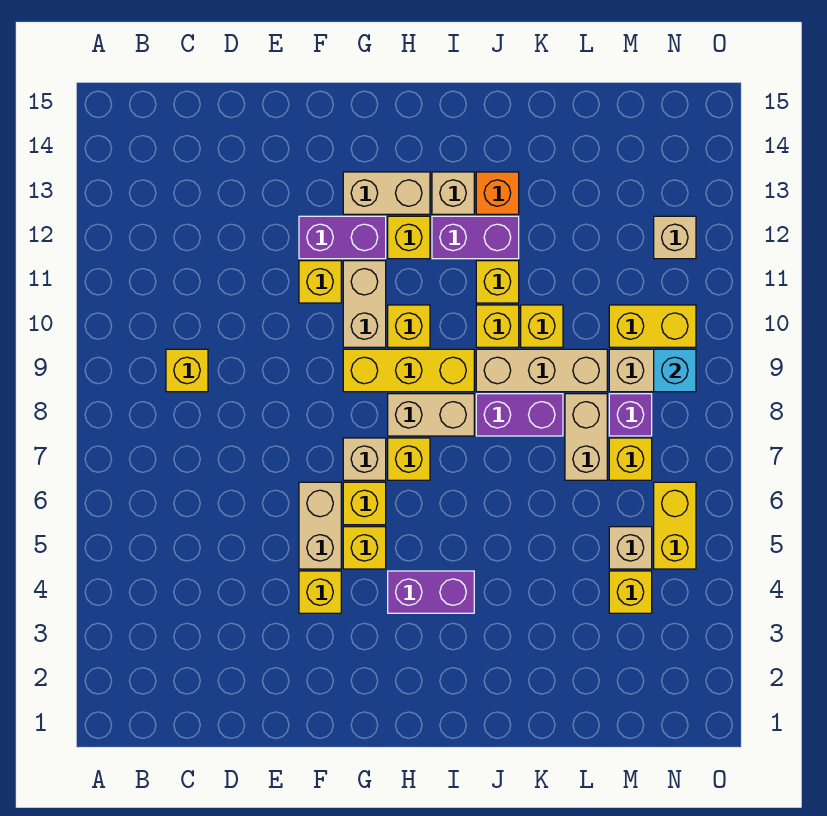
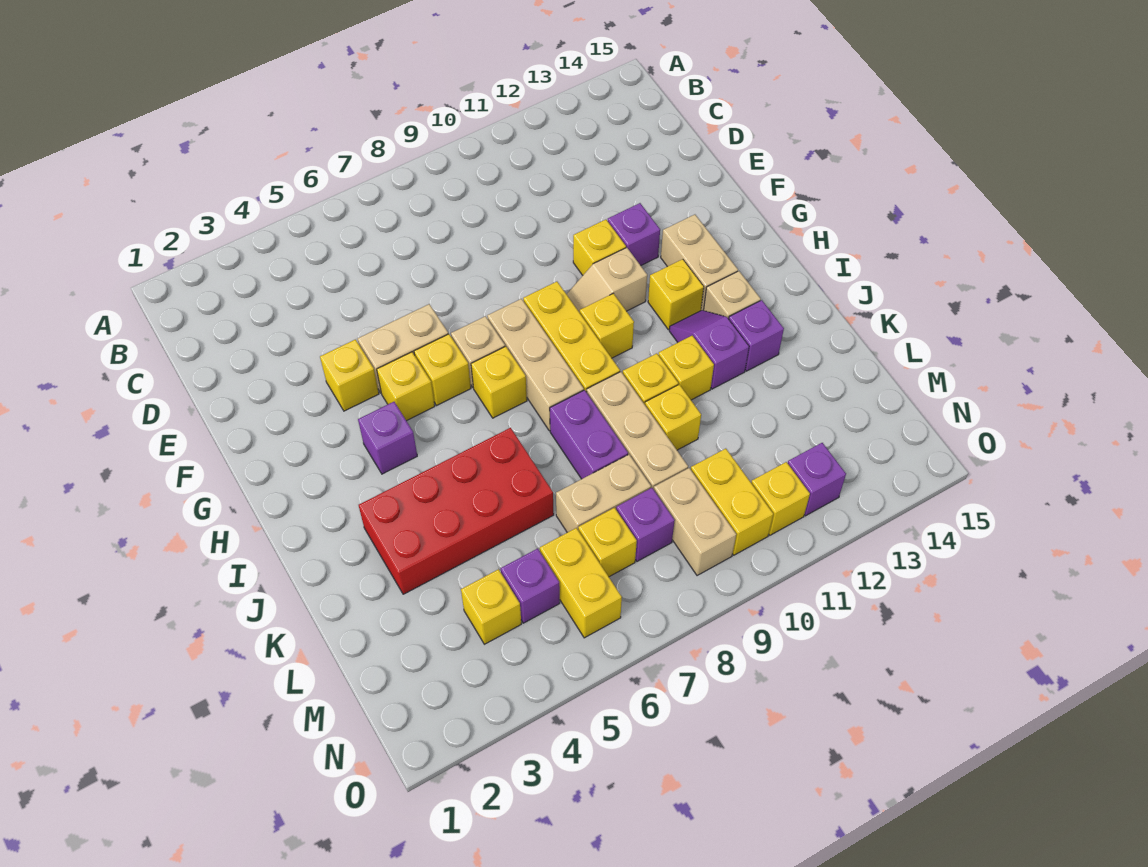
yellow brick C9 level 1 -> yellow brick N11 level 1
purple brick F12:G12 level 1 -> purple brick F12 level 1
tan brick G10:G11 level 1 -> tan slope G10:G11 level 1 top 11
purple brick H4:I4 level 1 -> purple brick H4 level 1
tan brick H8:I8 level 1 -> tan brick G8:I8 level 1
purple brick I12:J12 level 1 -> purple slope I12:J12 level 1 top J
none -> red brick J3:K6 level 1
orange brick J13 level 1 -> purple brick J13 level 1
tan brick M5 level 1 -> purple brick M5 level 1
yellow brick N5:N6 level 1 -> yellow brick M6:N6 level 1
cyan brick N9 level 2 -> none
tan brick N12 level 1 -> purple brick N12 level 1

